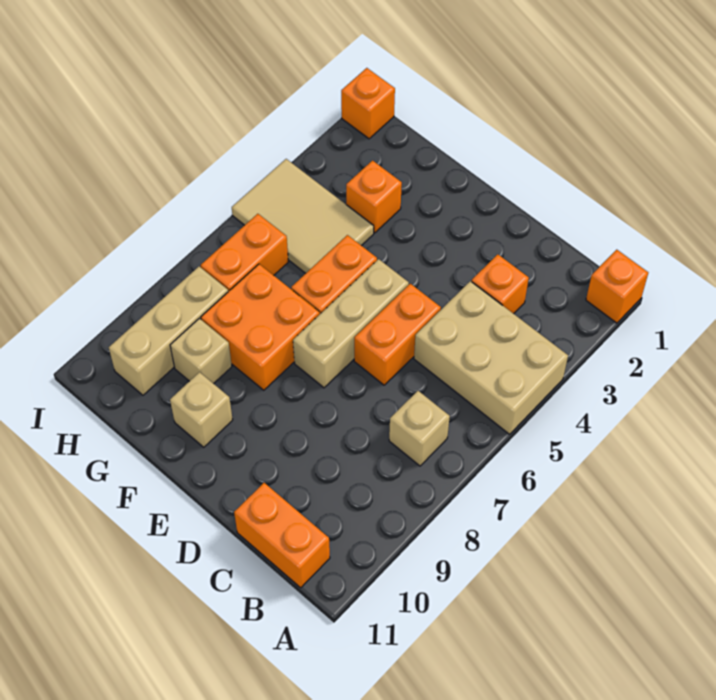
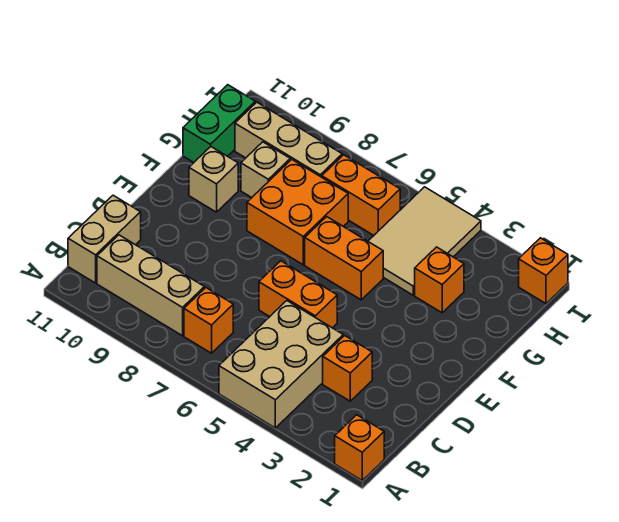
tan brick B7 level 1 -> orange brick B7 level 1
orange brick B11:C11 level 1 -> tan brick B11:C11 level 1
tan brick E5:E7 level 1 -> tan brick B8:B10 level 1
none -> green brick G11:H11 level 1

